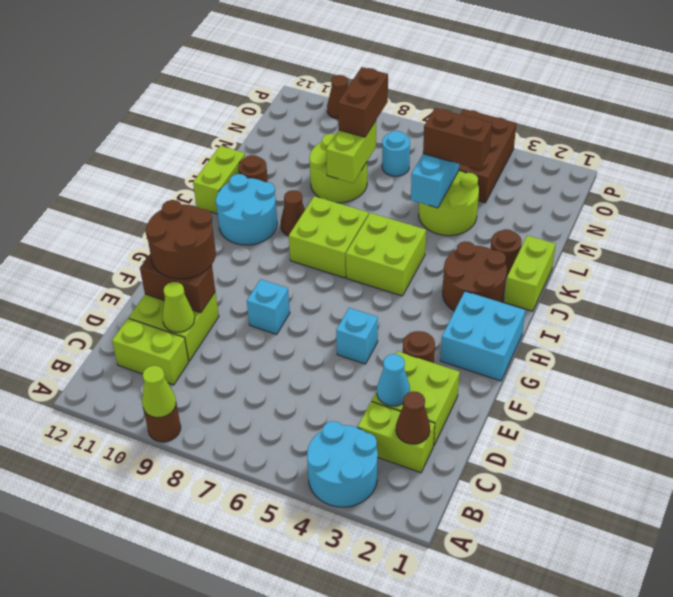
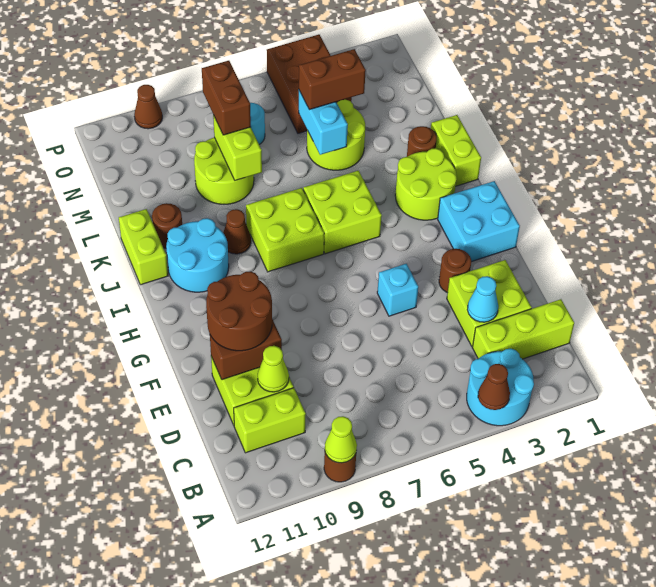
lime brick C2:C3 level 1 -> lime brick C1:C3 level 1
brown cone C2 level 2 -> brown cone A4 level 2
cyan brick F8 level 1 -> none
brown round brick I2:J3 level 1 -> lime round brick I2:J3 level 1

